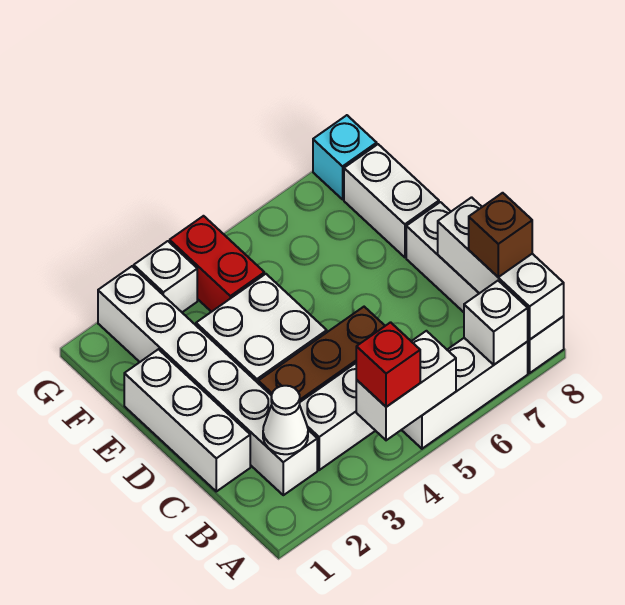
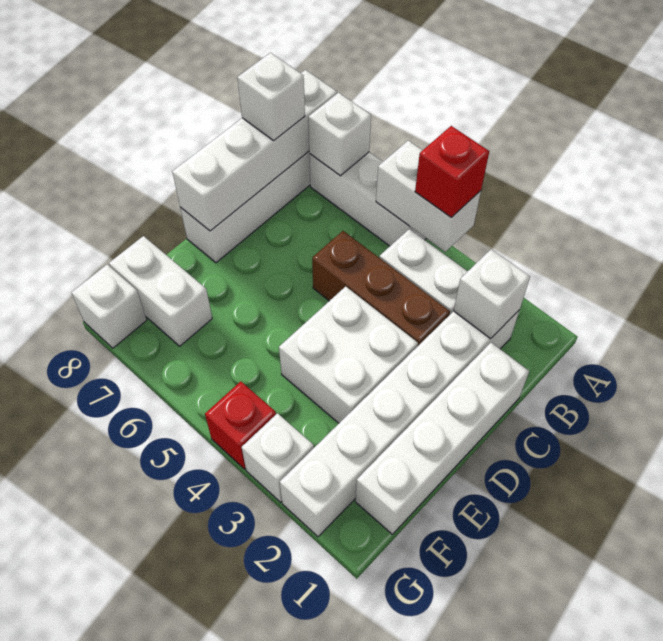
white brick A8:C8 level 2 -> white brick A8:D8 level 2
white cone B2 level 2 -> white brick B2 level 2
brown brick B8 level 3 -> white brick B8 level 3
white brick C1:E1 level 1 -> white brick C1:F1 level 1
white brick E8:F8 level 1 -> white brick F7:F8 level 1
red brick F4:G4 level 1 -> red brick G4 level 1
cyan brick G8 level 1 -> white brick G8 level 1

